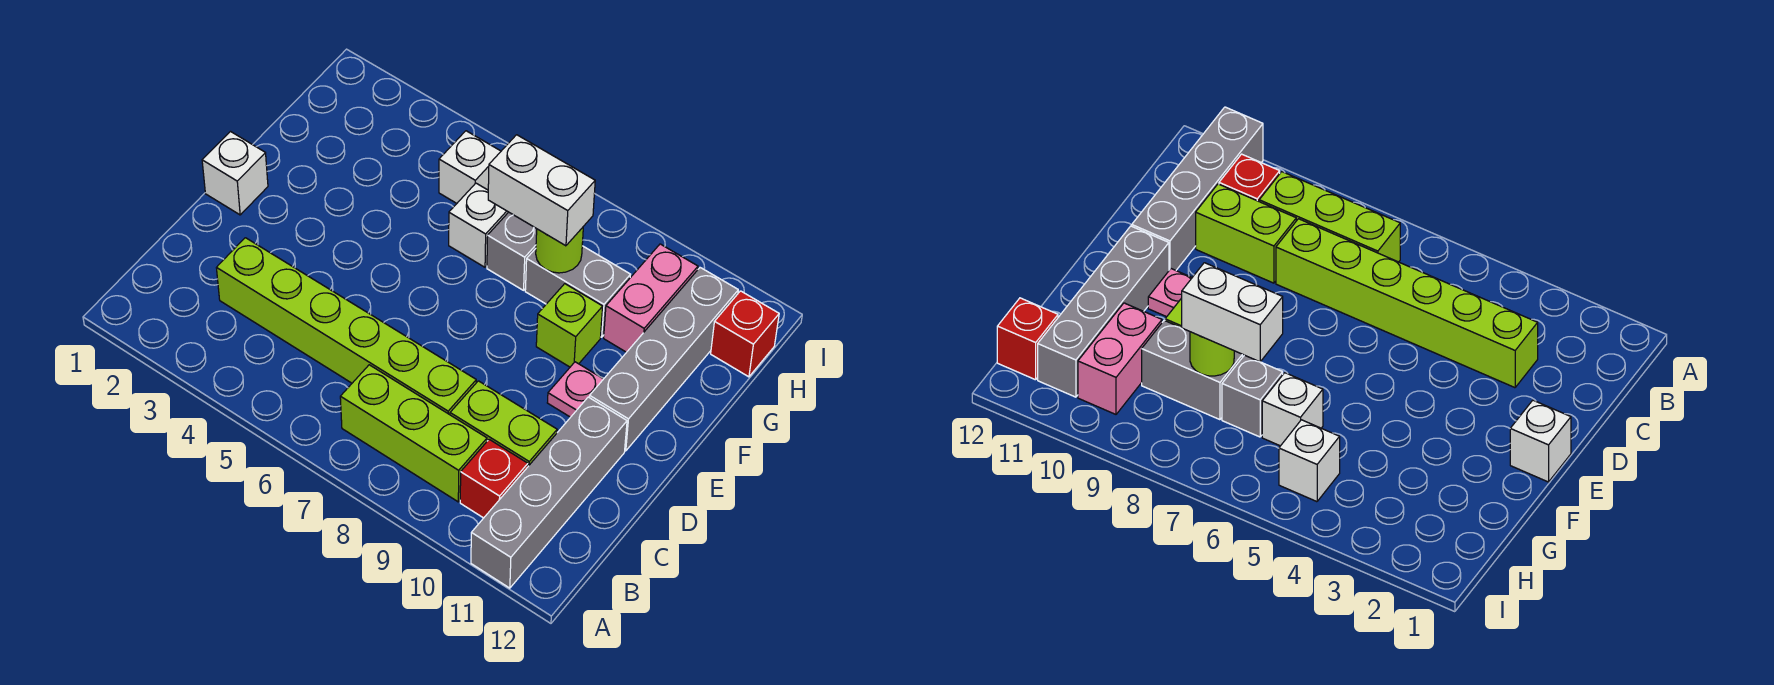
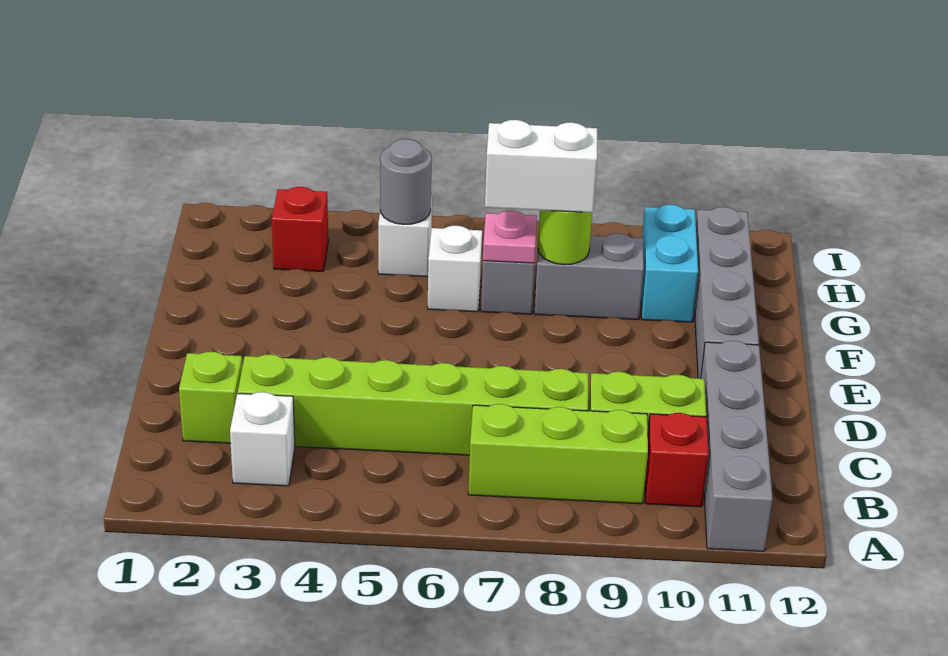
white brick E1 level 1 -> white brick B3 level 1
pink plate E10 level 1 -> pink plate G7 level 2
lime brick F9 level 1 -> lime brick C2 level 1
pink brick G10:H10 level 1 -> cyan brick G10:H10 level 1
none -> grey round brick H5 level 2
red brick H12 level 1 -> red brick H3 level 1

